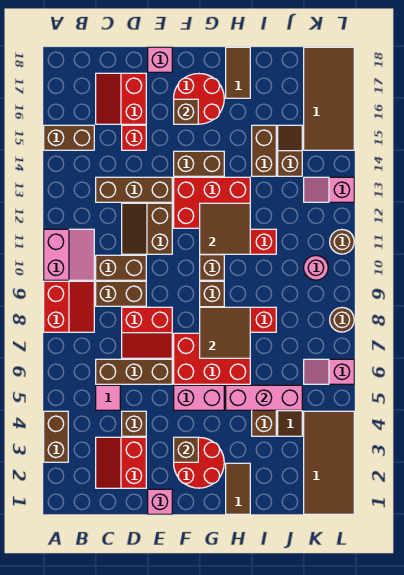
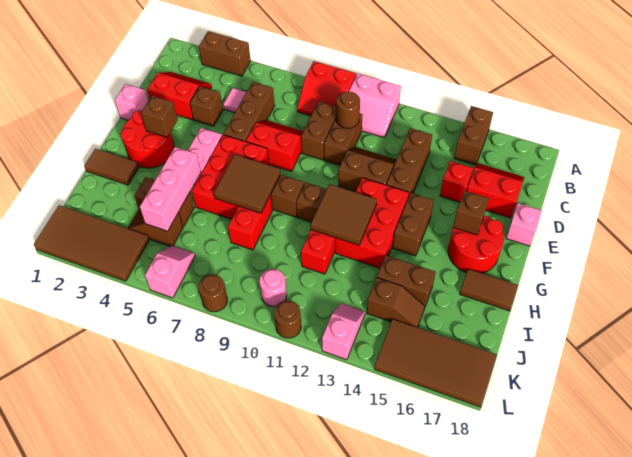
none -> brown round brick C10 level 2
red slope D7:E8 level 1 top 8 -> red slope D7:E8 level 1 top E

